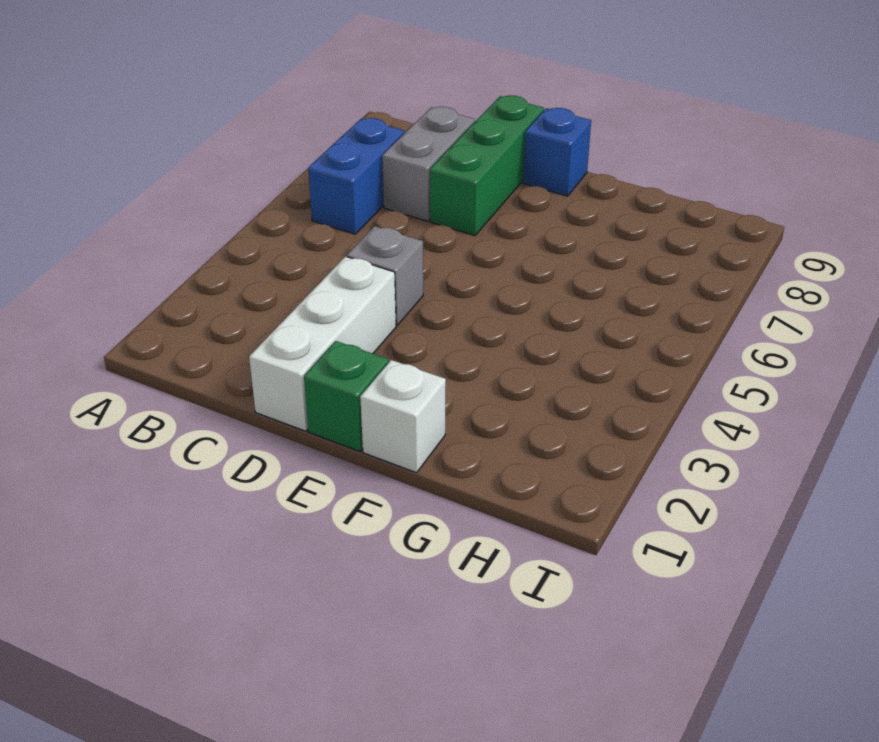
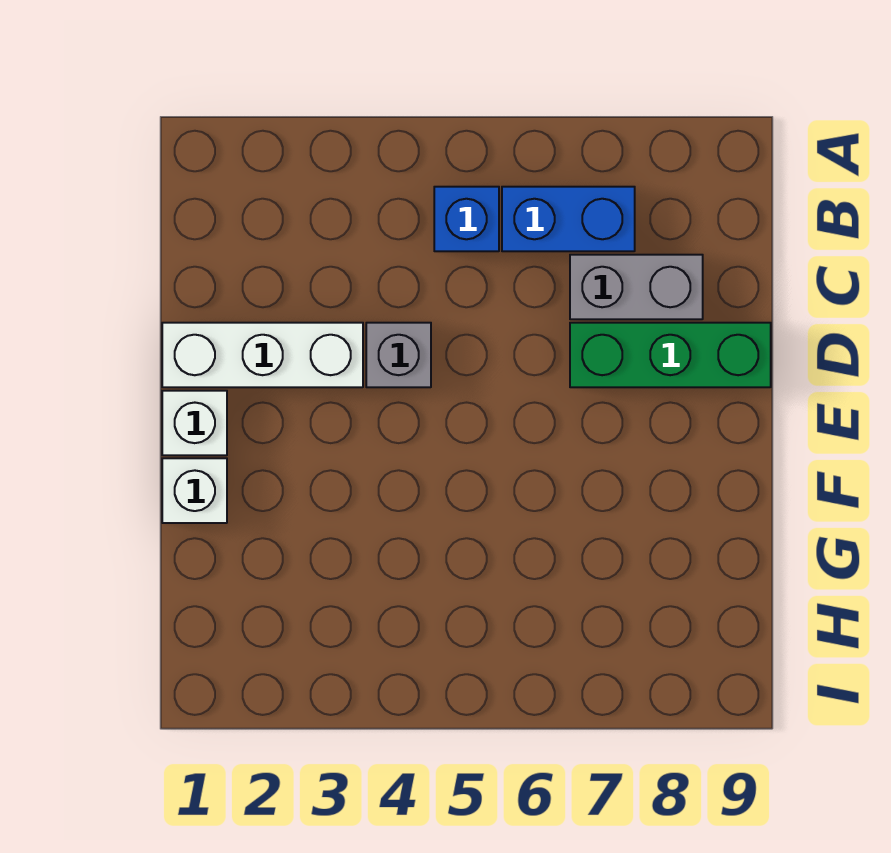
green brick E1 level 1 -> white brick E1 level 1
blue brick E9 level 1 -> blue brick B5 level 1

